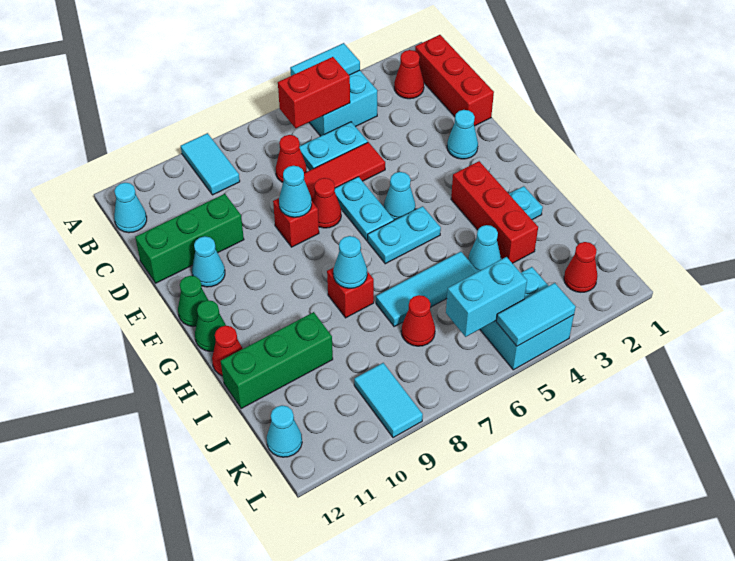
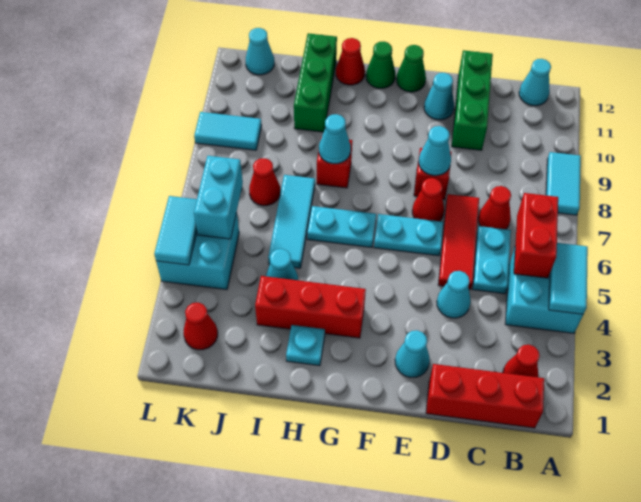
cyan tile A9:B9 level 1 -> cyan tile A8:A9 level 1
cyan cone F5 level 1 -> cyan cone D4 level 1
cyan plate G5:G6 level 1 -> cyan plate G6:H6 level 1

